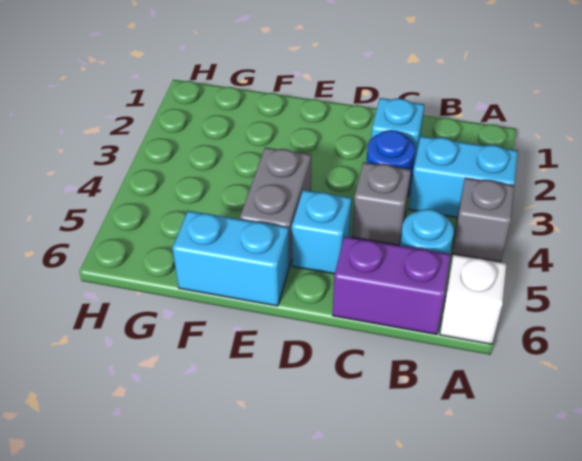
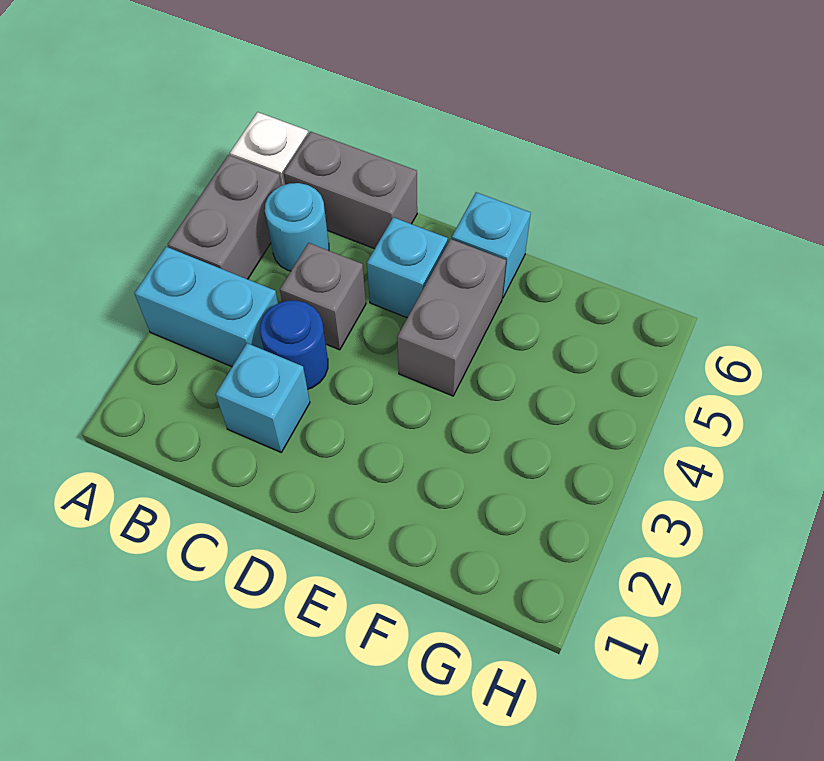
grey brick A4 level 1 -> grey brick A4:A5 level 1
purple brick B6:C6 level 1 -> grey brick B6:C6 level 1
cyan brick E6:F6 level 1 -> cyan brick E6 level 1

